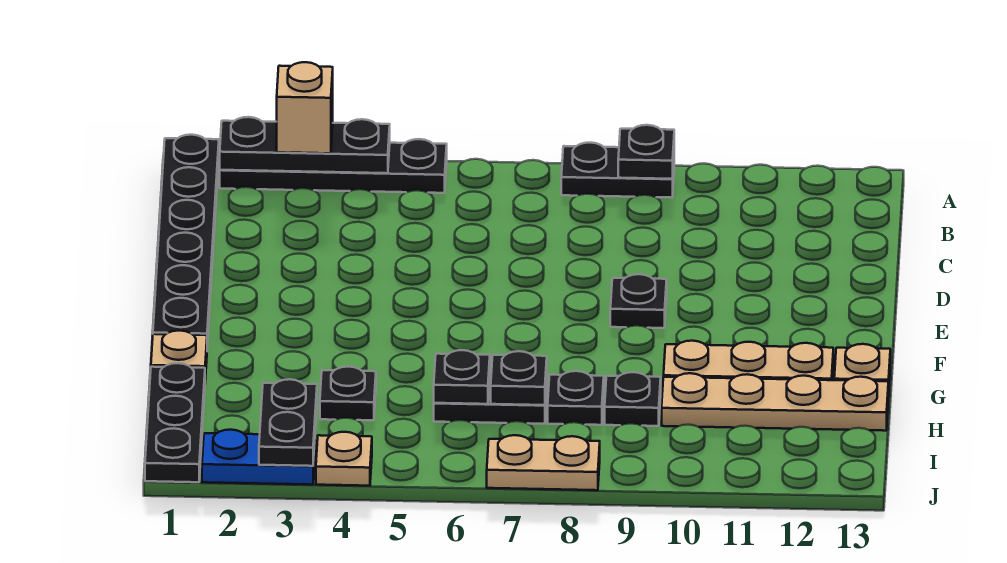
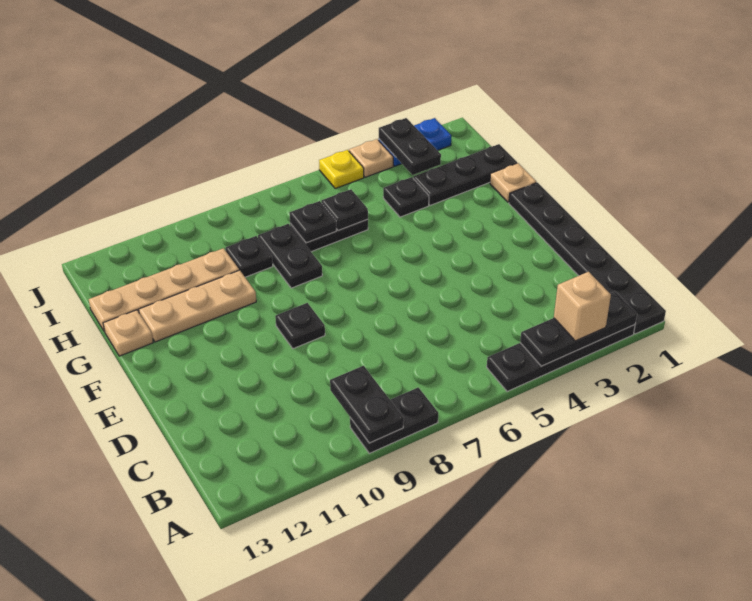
black plate A9 level 2 -> black plate A9:B9 level 2
black plate H1:J1 level 1 -> black plate H1:H3 level 1
black plate H8 level 1 -> black plate G8:H8 level 1
none -> yellow plate J5 level 1
tan plate J7:J8 level 1 -> none

